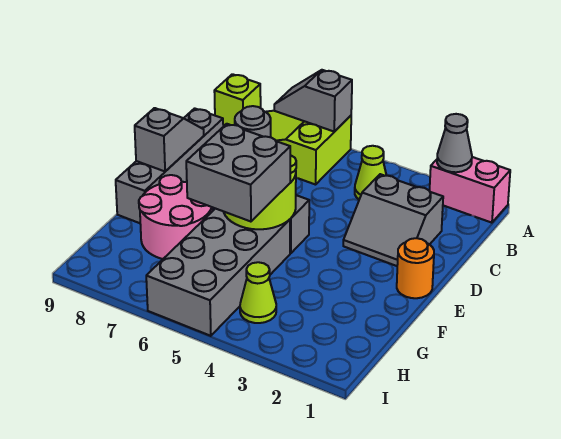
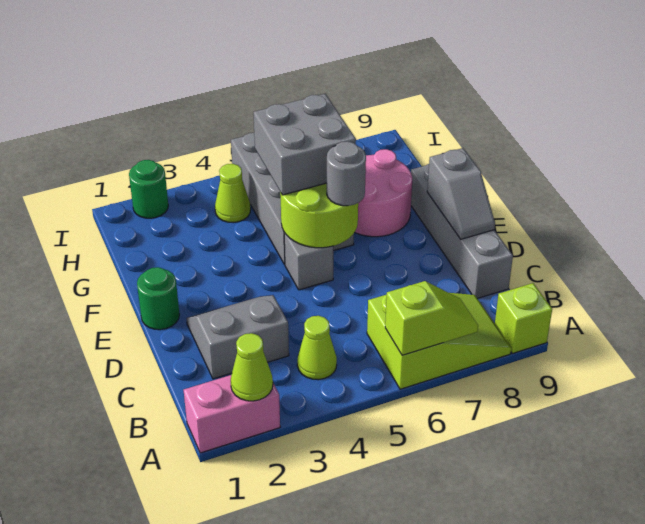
grey cone A2 level 2 -> lime cone A2 level 2
grey slope A6:A7 level 2 top 6 -> lime slope A6:A7 level 2 top 6
orange round brick E1 level 1 -> green round brick E1 level 1
none -> green round brick I2 level 1

